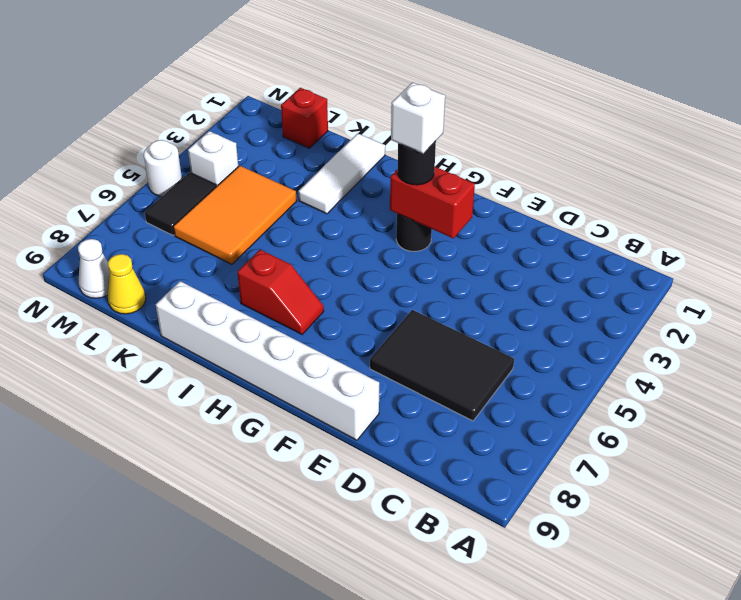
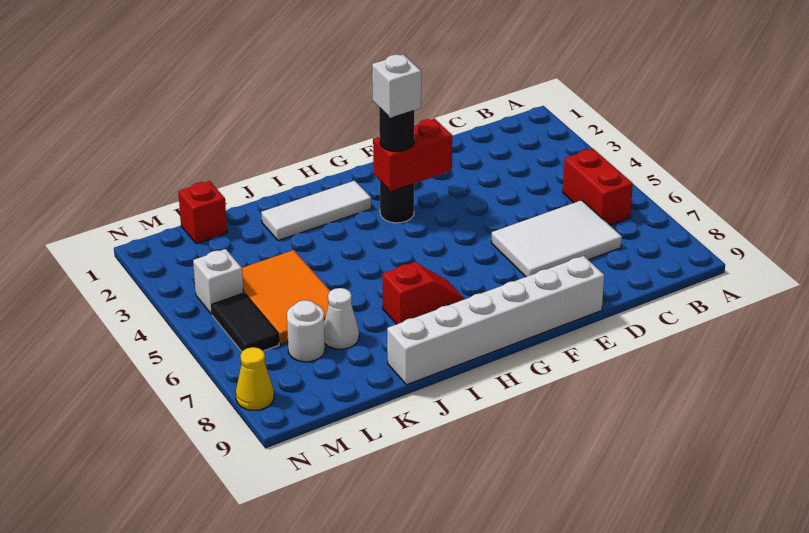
none -> red brick B5:B6 level 1
black tile C6:E7 level 1 -> white tile C6:E7 level 1
white tile J1:J3 level 1 -> white tile H2:J2 level 1
yellow cone L9 level 1 -> yellow cone N8 level 1
white cone M9 level 1 -> white cone K7 level 1
white round brick N5 level 1 -> white round brick L7 level 1

